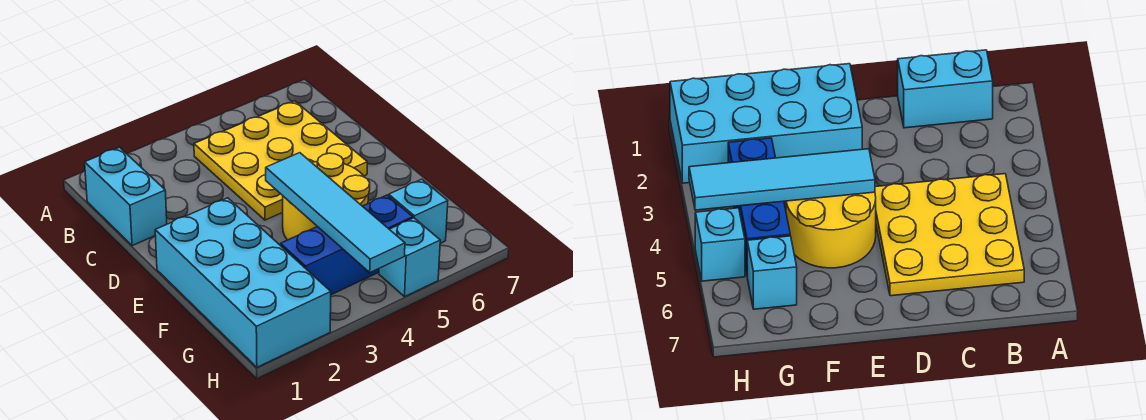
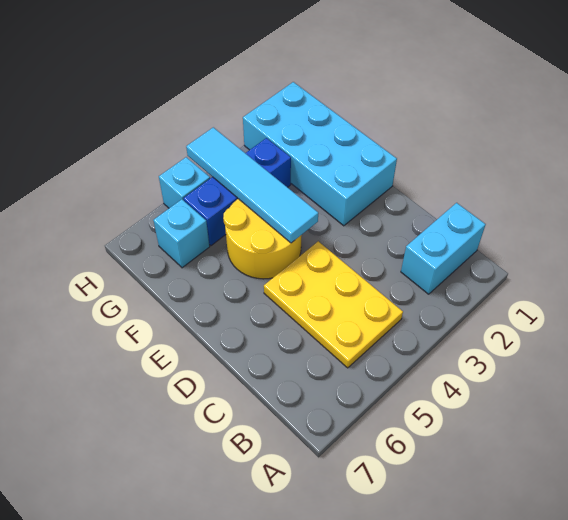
cyan brick B1:C1 level 1 -> cyan brick B1:B2 level 1
yellow plate B4:D6 level 1 -> yellow plate B4:D5 level 1

